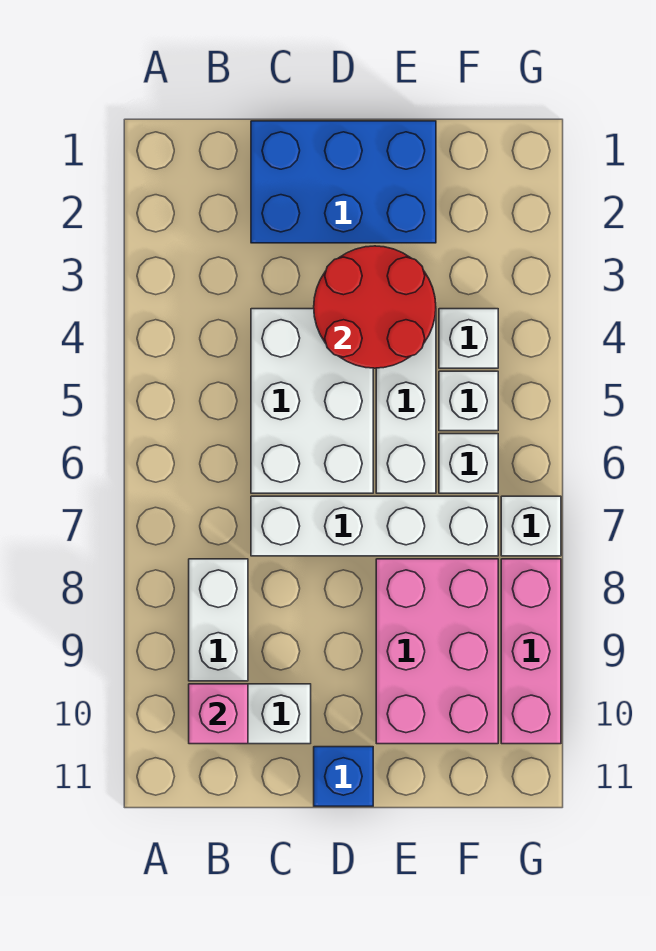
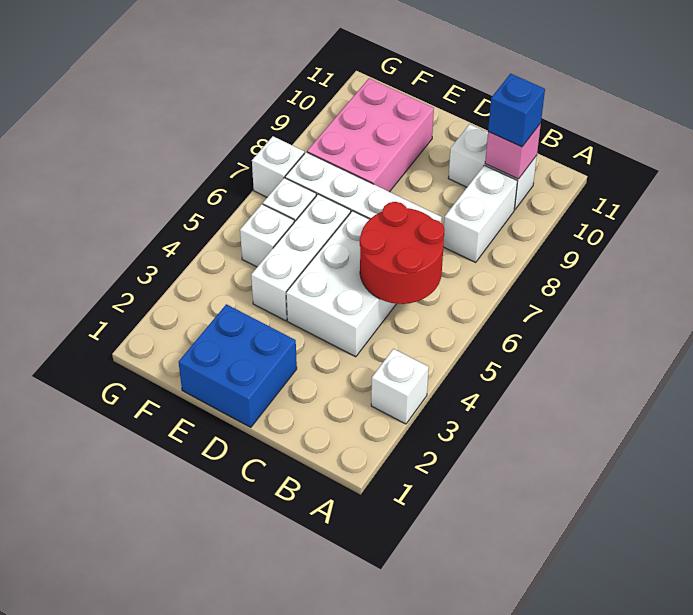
blue brick C1:E2 level 1 -> blue brick D1:E2 level 1
red round brick D3:E4 level 2 -> red round brick B5:C6 level 2
blue brick D11 level 1 -> blue brick B10 level 3
white brick F4 level 1 -> white brick A3 level 1
pink brick G8:G10 level 1 -> none

